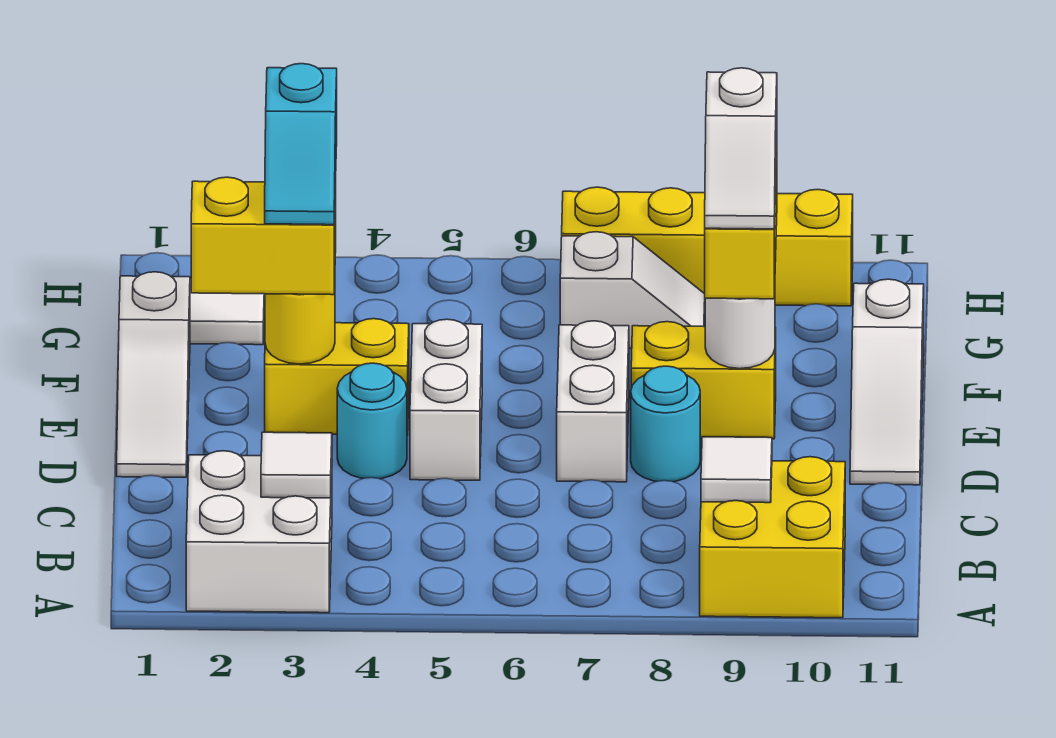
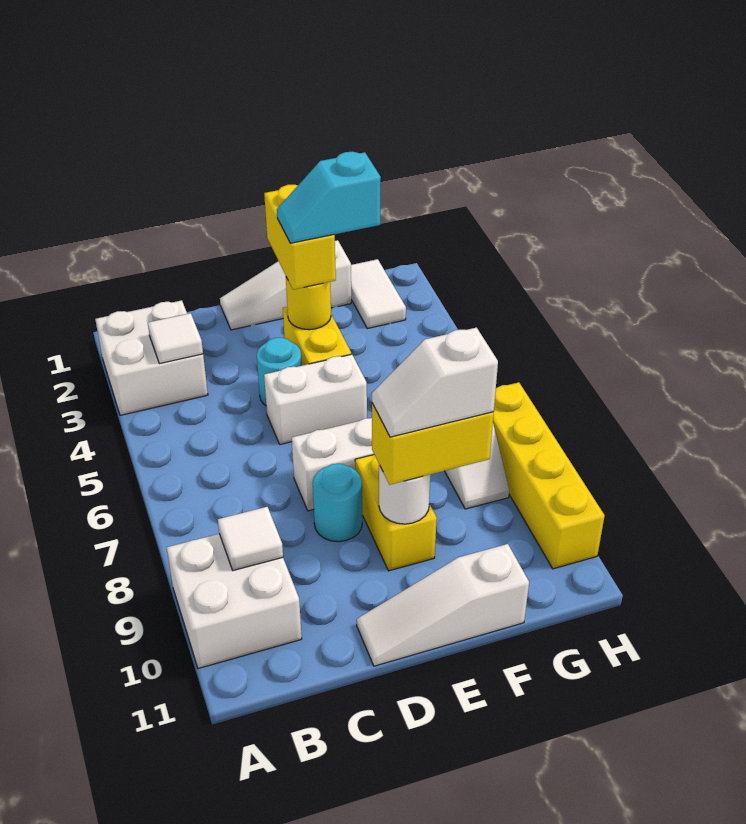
yellow brick A9:B10 level 1 -> white brick A9:B10 level 1

